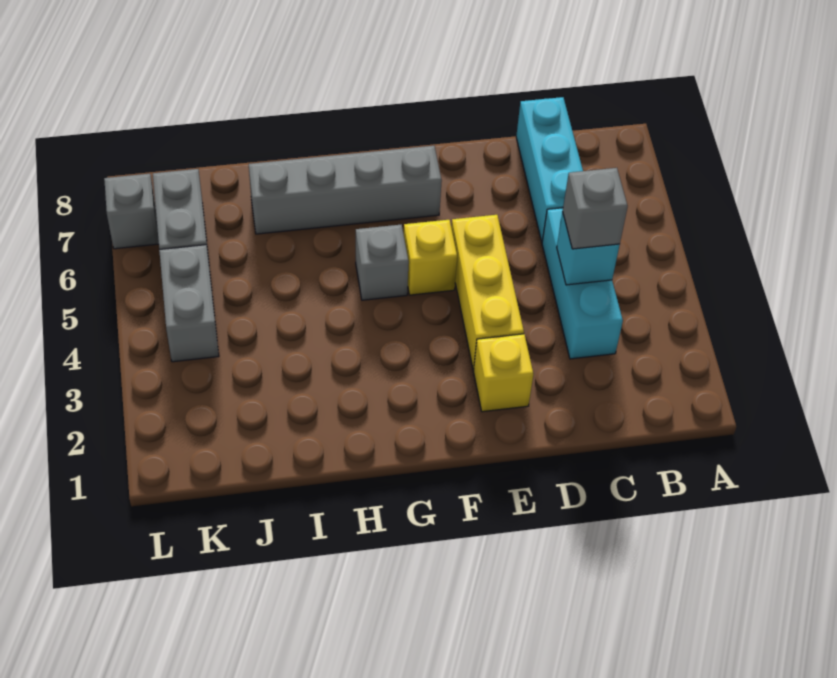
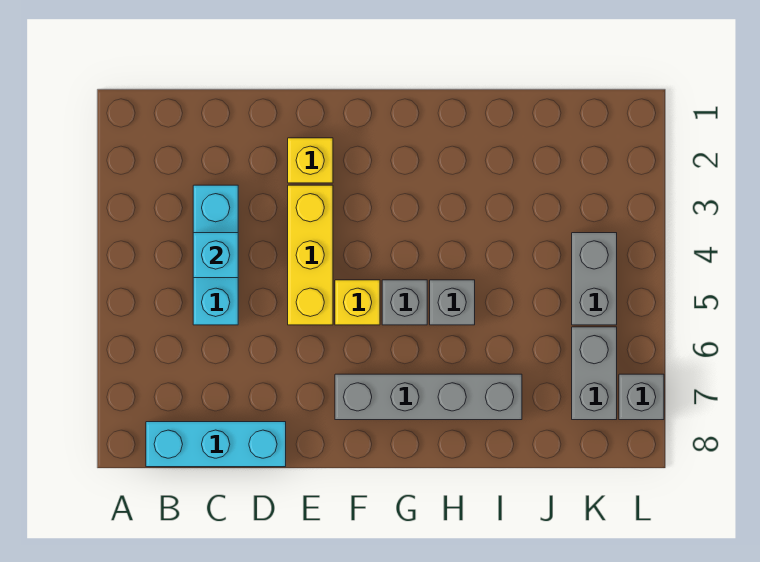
grey brick C4 level 3 -> grey brick H5 level 1
cyan brick C6:C8 level 1 -> cyan brick B8:D8 level 1

